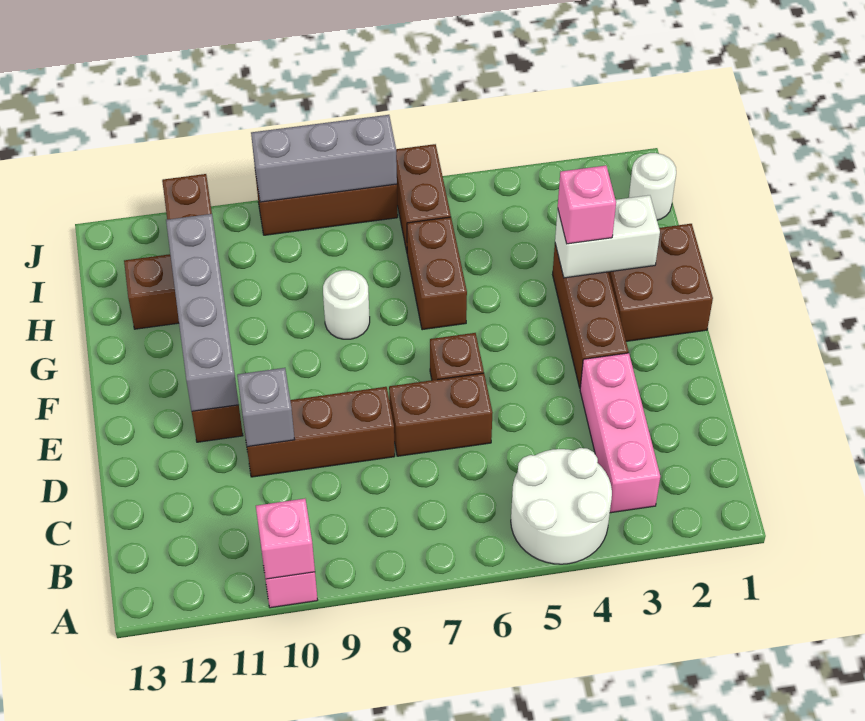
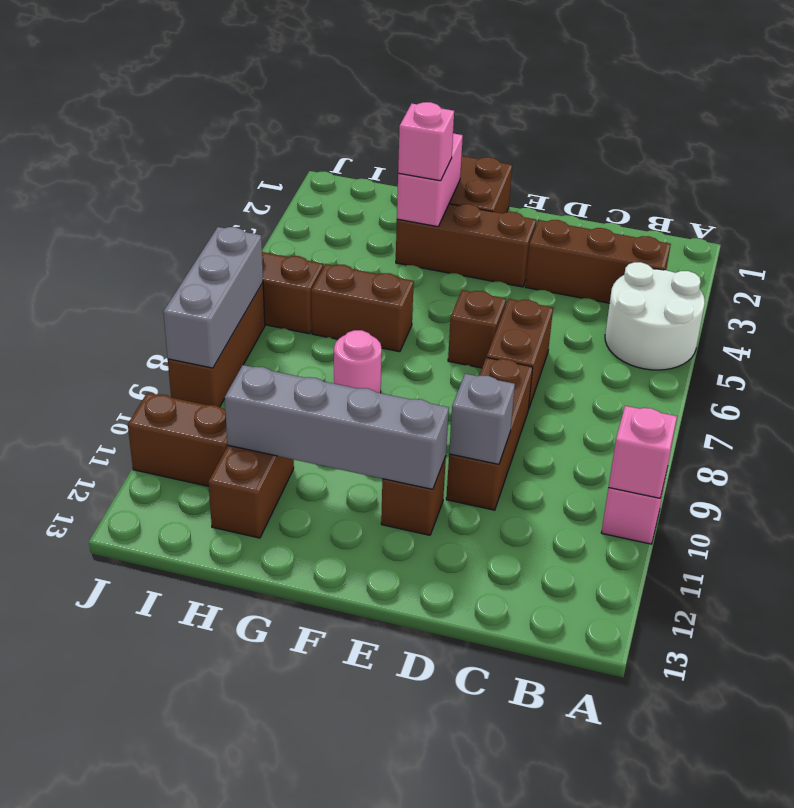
pink brick B3:D3 level 1 -> brown brick B3:D3 level 1
white brick G2:G3 level 2 -> pink brick G2:G3 level 2
white round brick G8 level 1 -> pink round brick G8 level 1
white round brick I1 level 1 -> none

